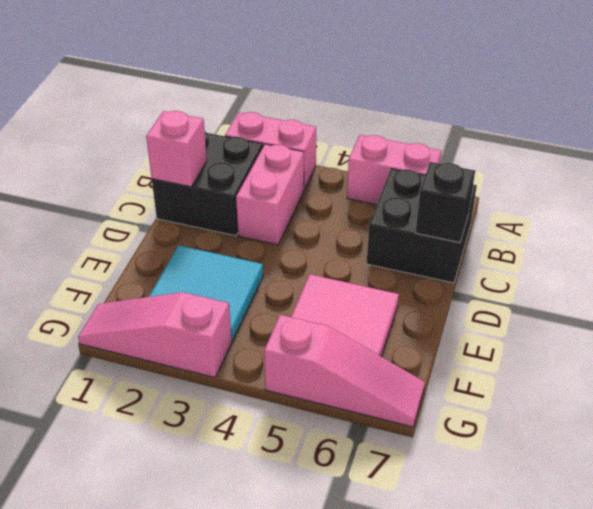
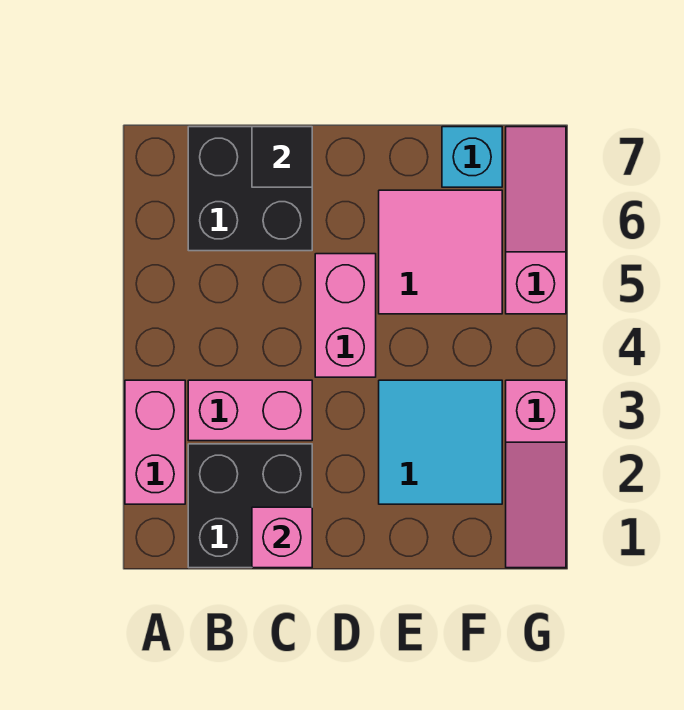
pink brick A5:A6 level 1 -> pink brick D4:D5 level 1
black brick C7 level 2 -> black tile C7 level 2
none -> cyan brick F7 level 1

